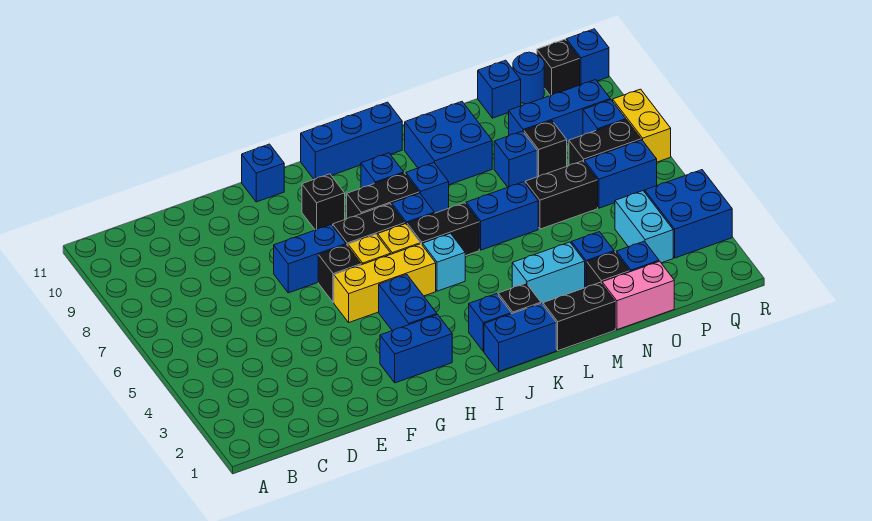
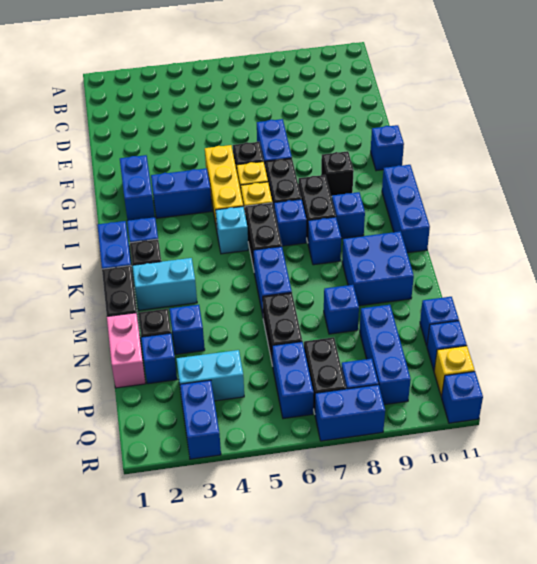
cyan brick L3:M3 level 1 -> cyan brick L2:L3 level 1
black brick O8 level 1 -> none
blue round brick P11 level 1 -> blue brick P11 level 1
blue brick Q3:R4 level 1 -> blue brick Q3:R3 level 1
black brick Q11 level 1 -> yellow brick Q11 level 1
yellow brick R7:R8 level 1 -> blue brick R7:R8 level 1

